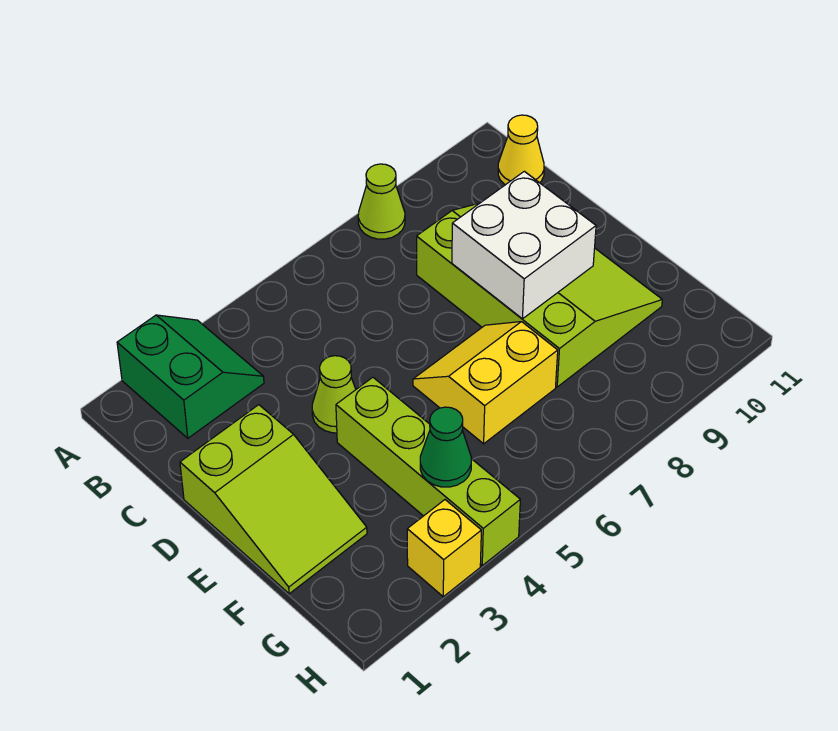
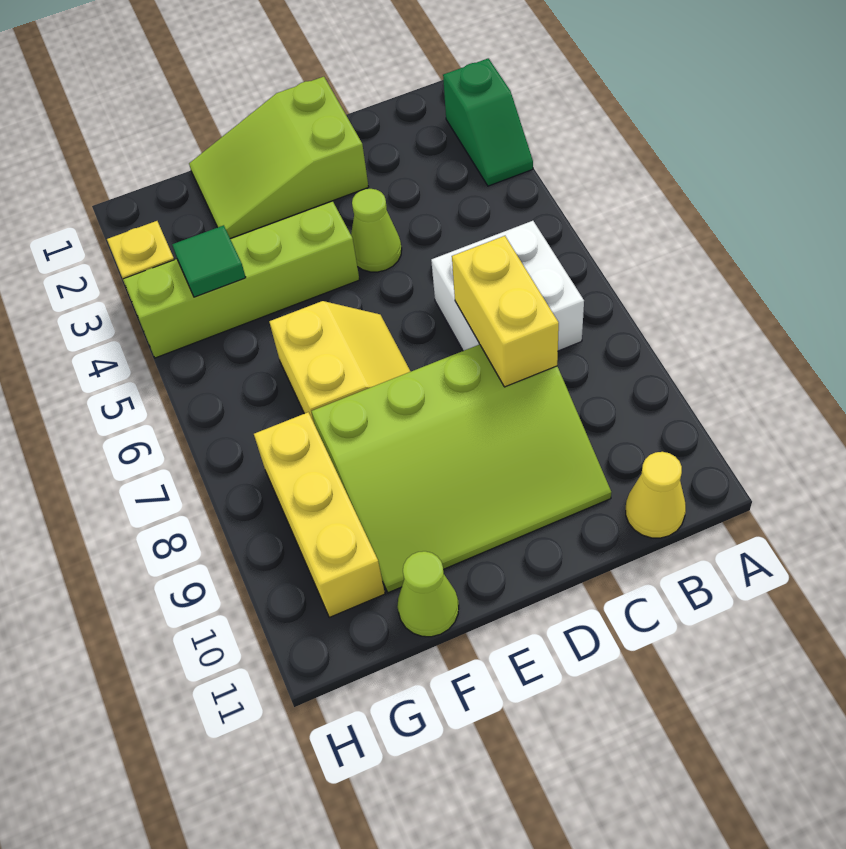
green slope A2:B3 level 1 top 2 -> green slope A2:A3 level 1 top 2
lime cone A8 level 1 -> lime cone F11 level 1
none -> yellow brick C7:C8 level 2
white brick D8:E9 level 2 -> white brick B6:C7 level 1
green cone G4 level 2 -> green tile G4 level 2
none -> yellow brick G8:G10 level 1

